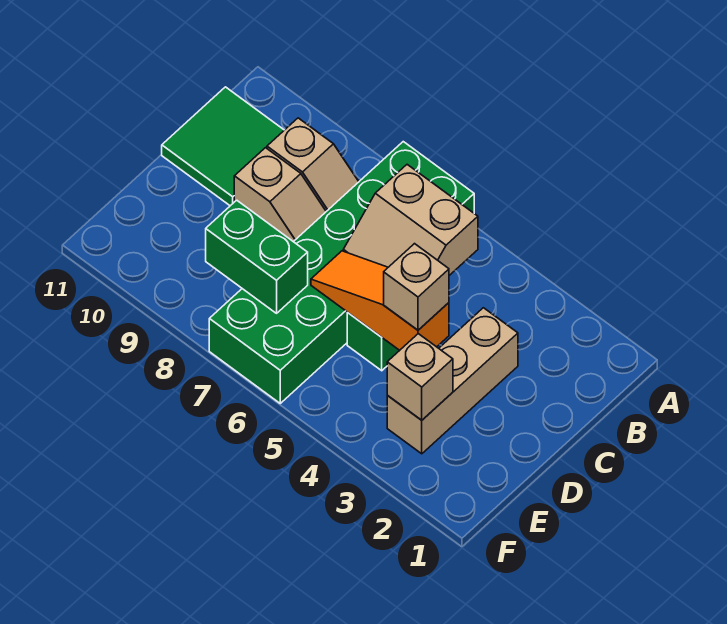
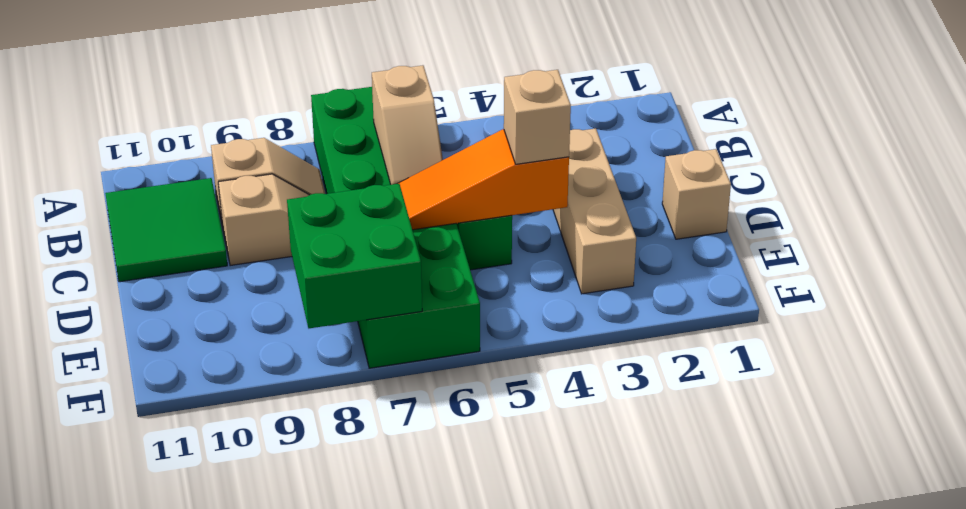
tan slope B5:C6 level 2 top B -> tan slope B6:C6 level 2 top B
tan brick E3 level 2 -> tan brick D1 level 1
green brick E7:E8 level 2 -> green brick E7:F8 level 2

